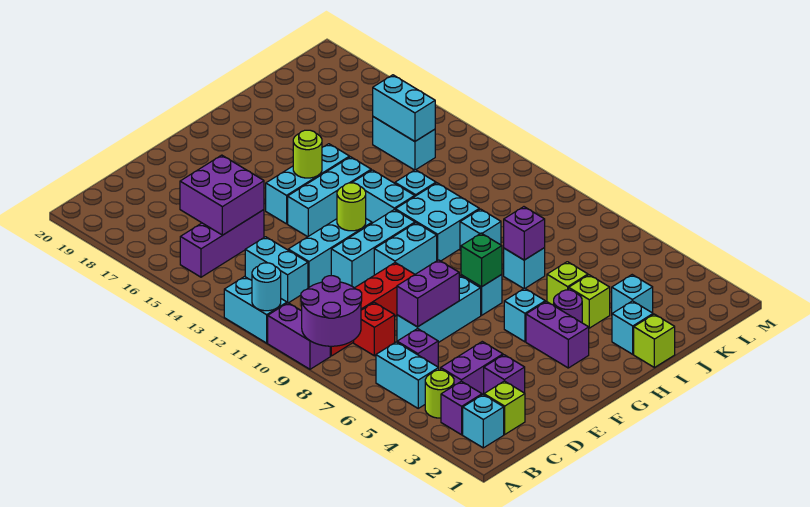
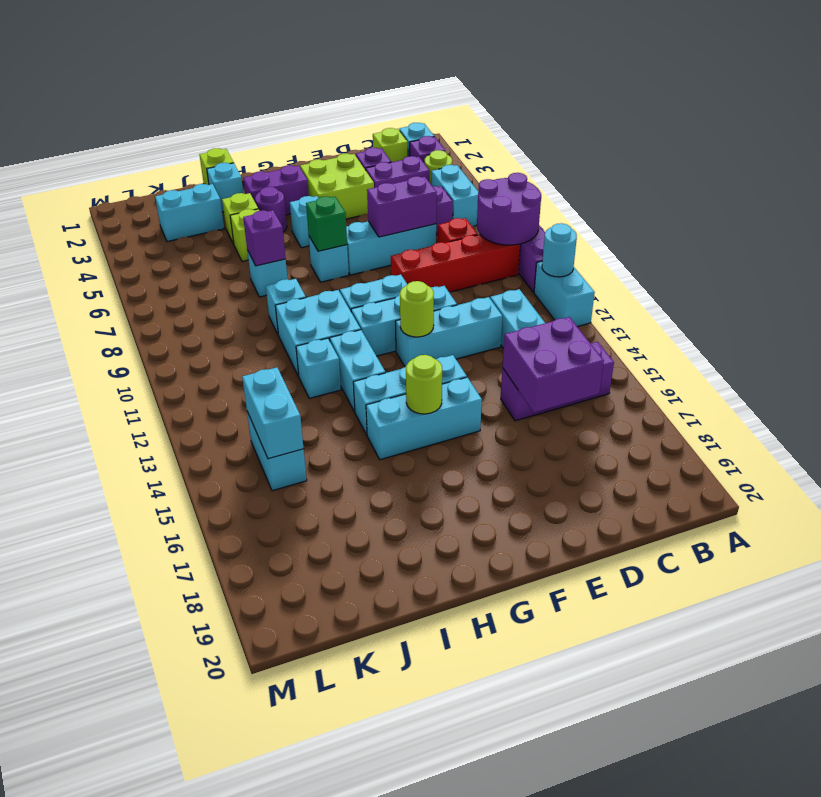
none -> lime brick E3:F4 level 1
purple brick G3:G4 level 1 -> purple brick G3:H3 level 1
cyan brick J3 level 1 -> cyan brick J3:K3 level 1

